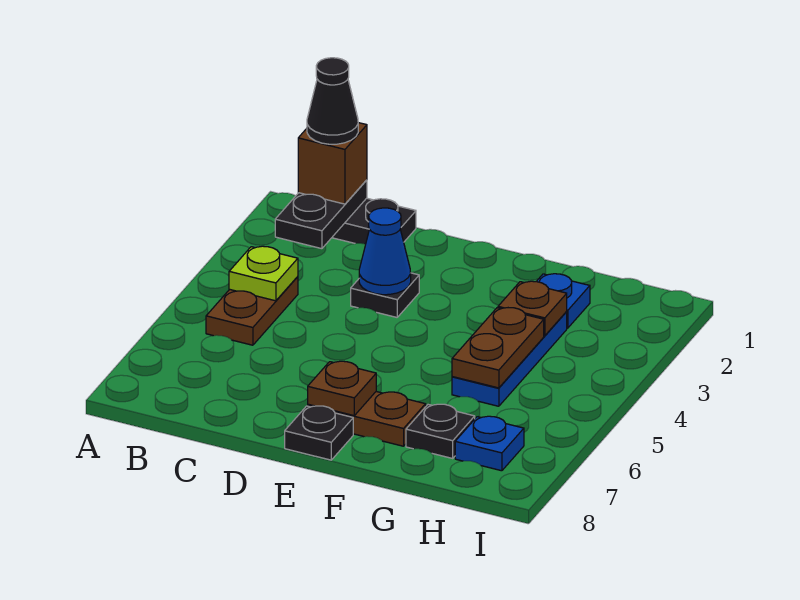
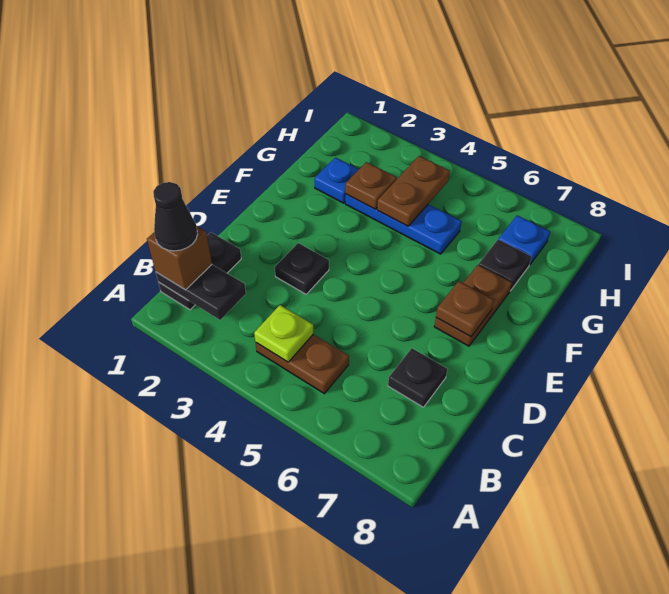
blue cone D3 level 2 -> none
black plate E8 level 1 -> black plate C7 level 1
brown plate G4:G5 level 2 -> brown plate G4:H4 level 2

